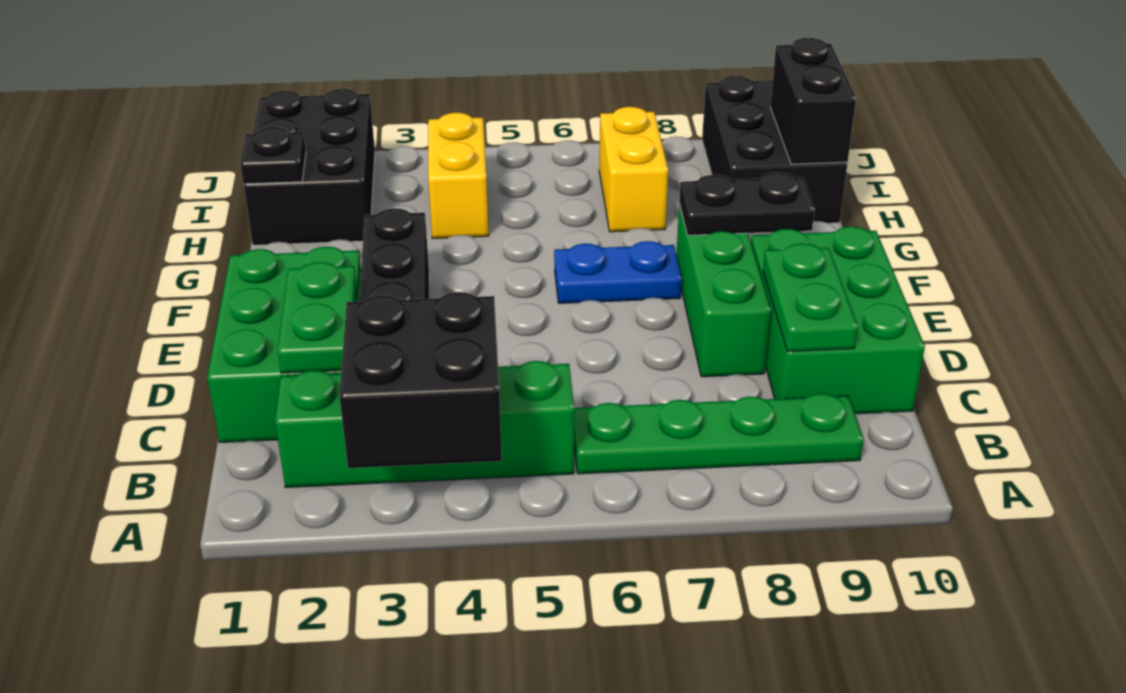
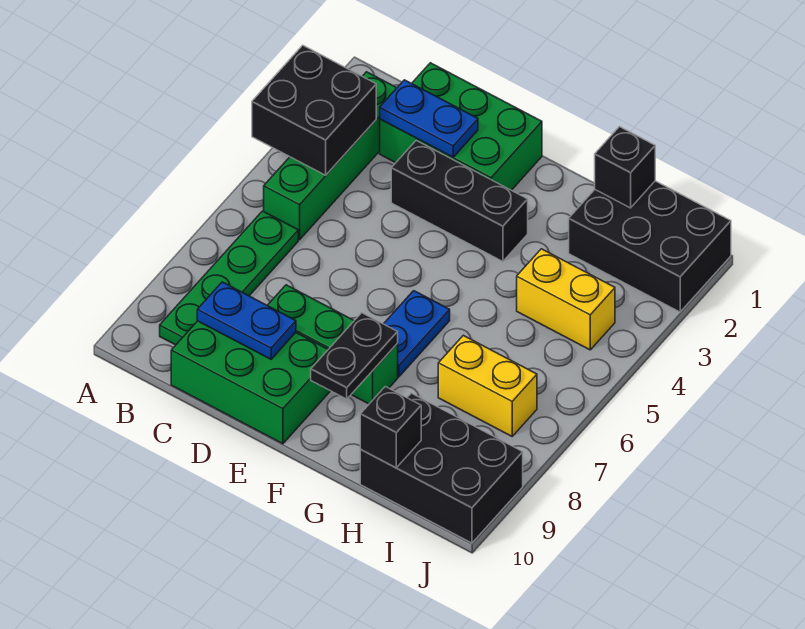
green plate C2:D2 level 2 -> blue plate C2:D2 level 2
green plate C9:D9 level 2 -> blue plate C9:D9 level 2
black plate H1 level 2 -> black brick H1 level 2
black brick H10:I10 level 2 -> black brick H10 level 2

